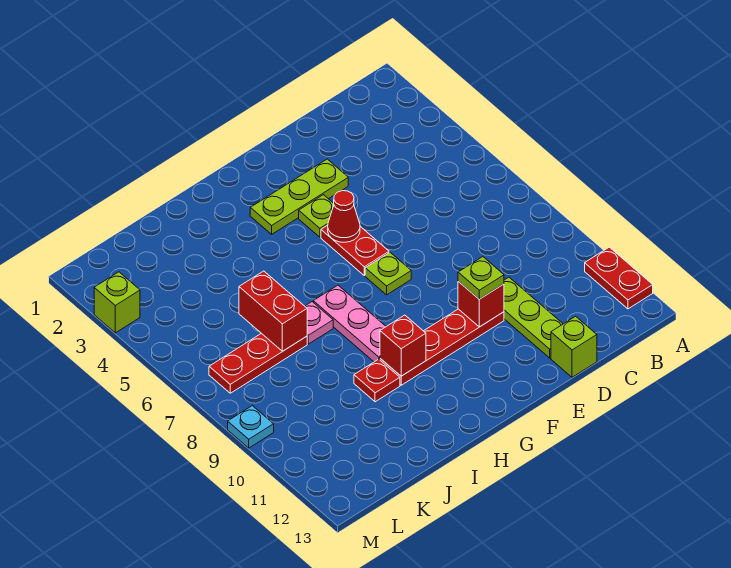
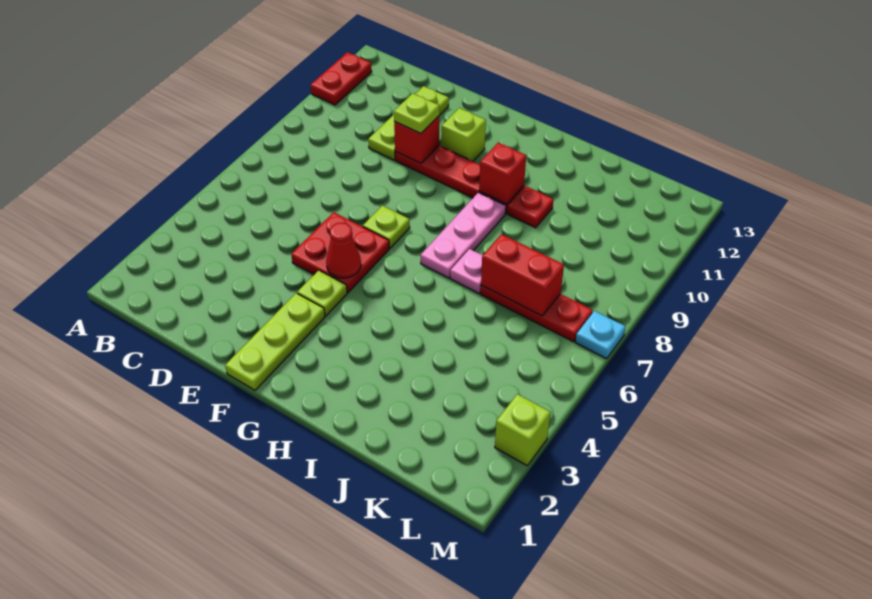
lime brick D13 level 1 -> lime brick F11 level 1
lime plate E3:G3 level 1 -> lime plate F1:F3 level 1
red plate F5:F6 level 1 -> red plate E5:F6 level 1
red brick J6:J7 level 2 -> red brick J7:K7 level 2
cyan plate M9 level 1 -> cyan plate M7 level 1

